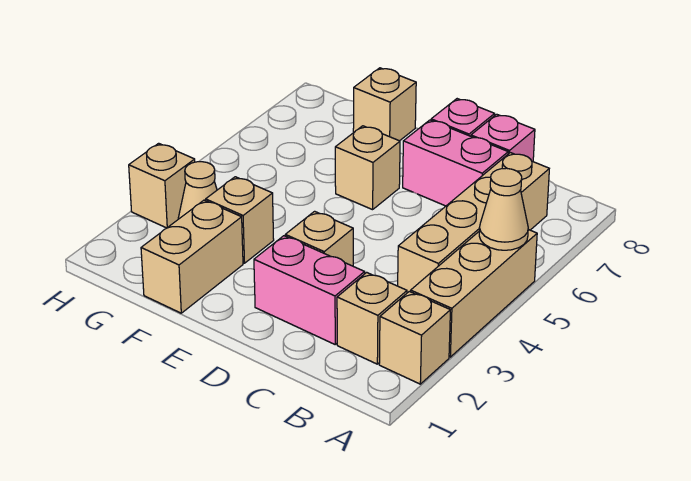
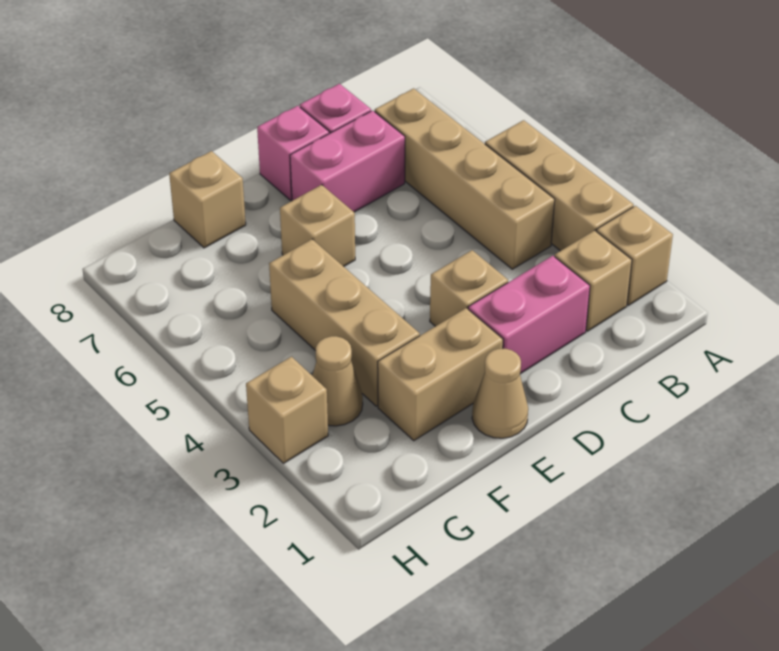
tan cone A5 level 2 -> tan cone E1 level 1
tan brick F1:F2 level 1 -> tan brick E2:F2 level 1
tan brick F3 level 1 -> tan brick F3:F5 level 1

